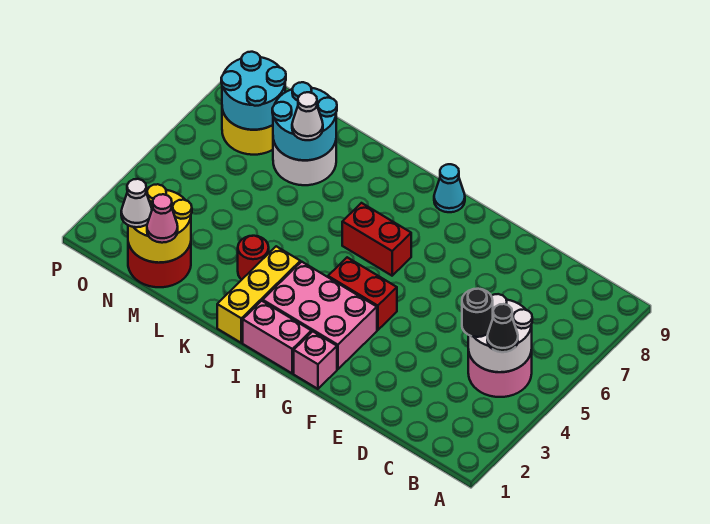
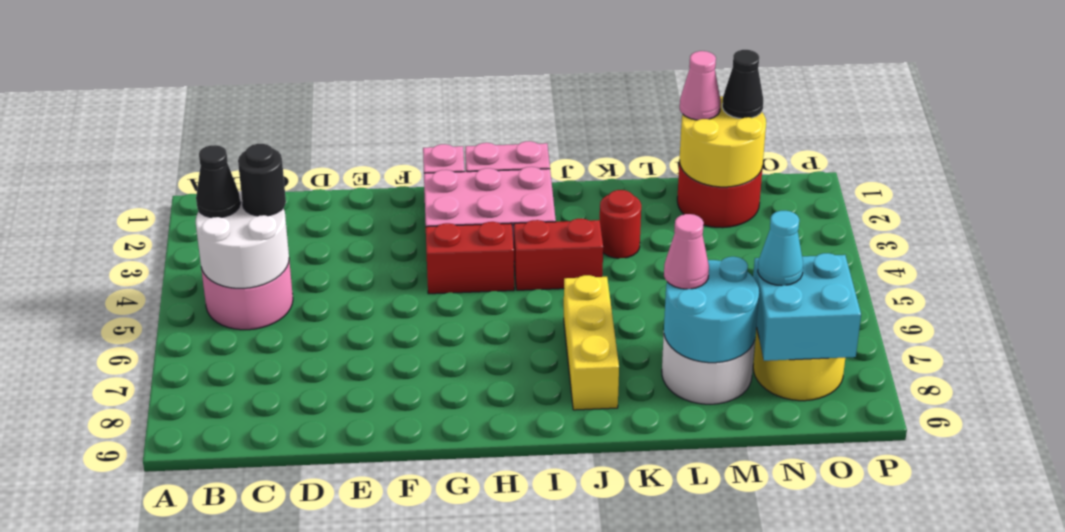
red brick H6:I6 level 1 -> red brick I4:J4 level 1
cyan cone H9 level 1 -> cyan cone N7 level 3
yellow brick J1:J3 level 1 -> yellow brick J6:J8 level 1
white cone L7 level 3 -> pink cone L7 level 3
white cone N1 level 3 -> black cone N1 level 3
cyan round brick N7:O8 level 2 -> cyan brick N7:O8 level 2

